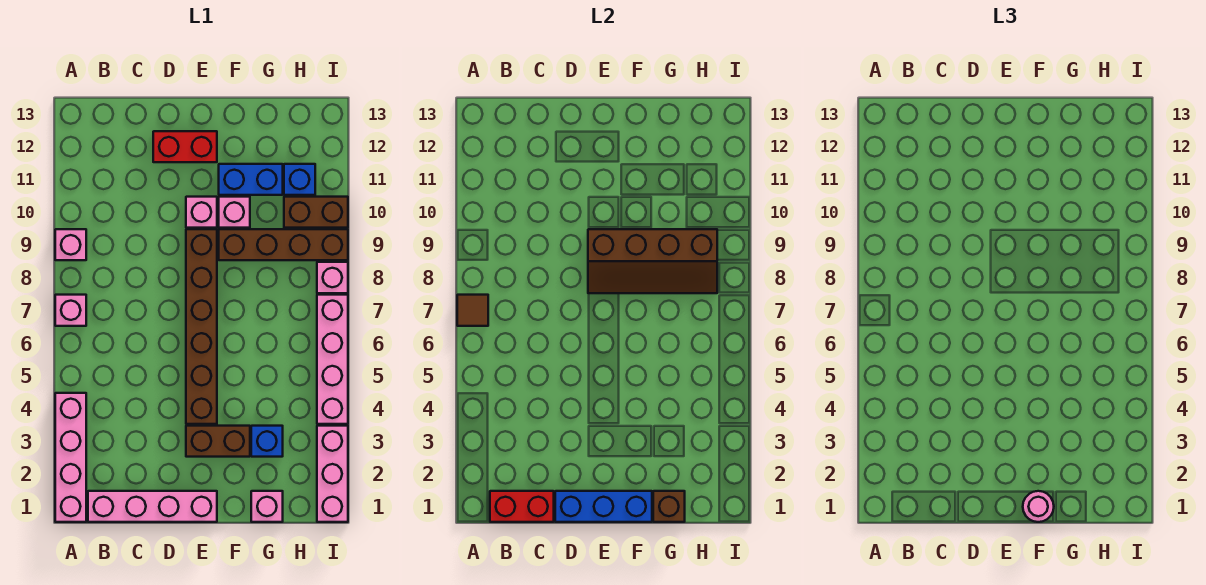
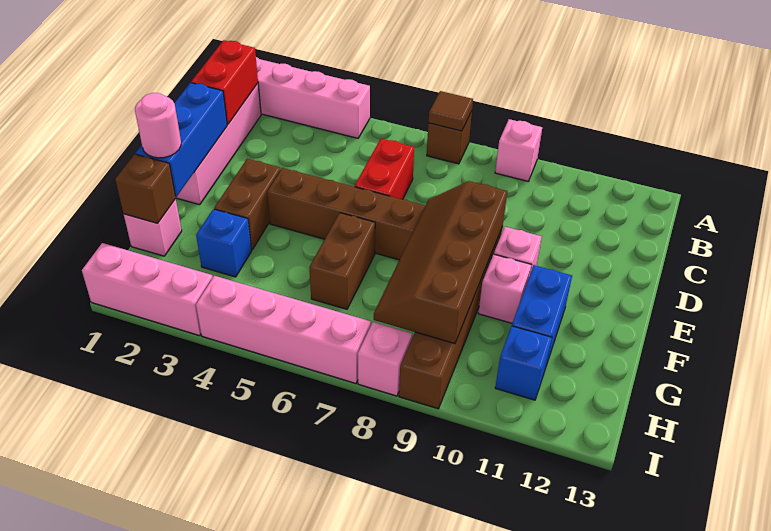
pink brick A7 level 1 -> brown brick A7 level 1
red brick D12:E12 level 1 -> red brick C6:D6 level 1
brown brick H10:I10 level 1 -> brown brick F6:G6 level 1

